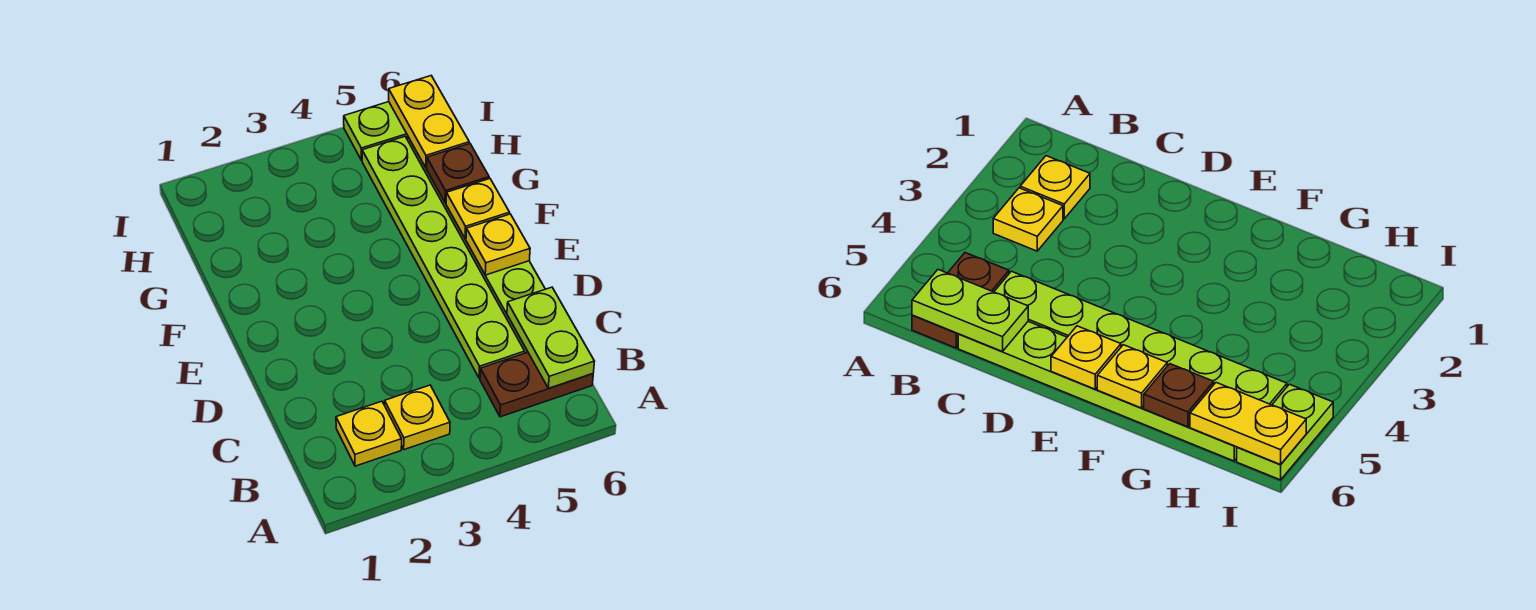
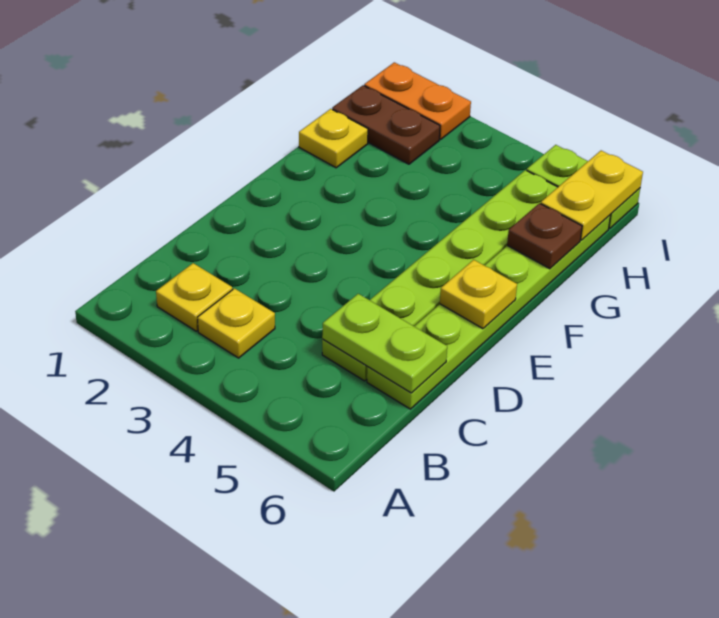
brown plate B5:B6 level 1 -> brown plate H1:H2 level 1
lime plate B6:C6 level 2 -> lime plate C5:C6 level 2
yellow plate F6 level 2 -> yellow plate G1 level 1
none -> orange plate I1:I2 level 1

